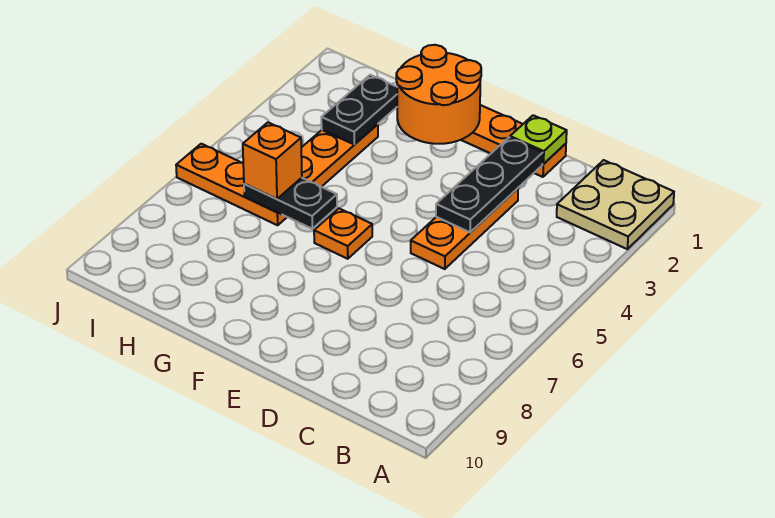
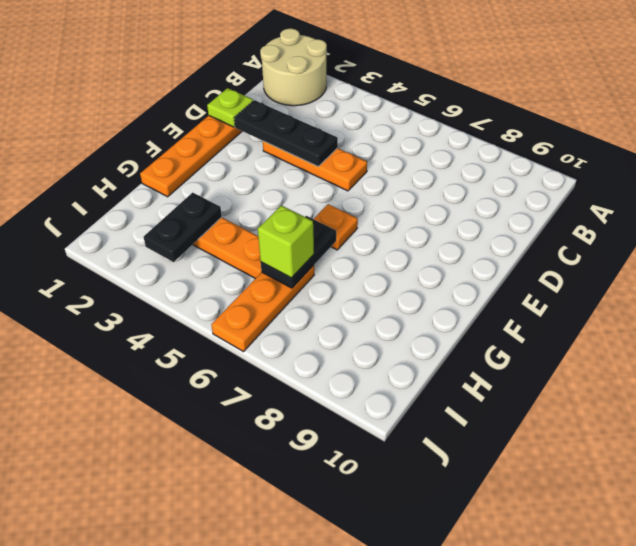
tan plate A1:B2 level 1 -> tan round brick A1:B2 level 1
orange round brick F1:G2 level 2 -> none
black plate H2:H3 level 2 -> black plate H3:I3 level 2
orange brick H6 level 3 -> lime brick H6 level 3

